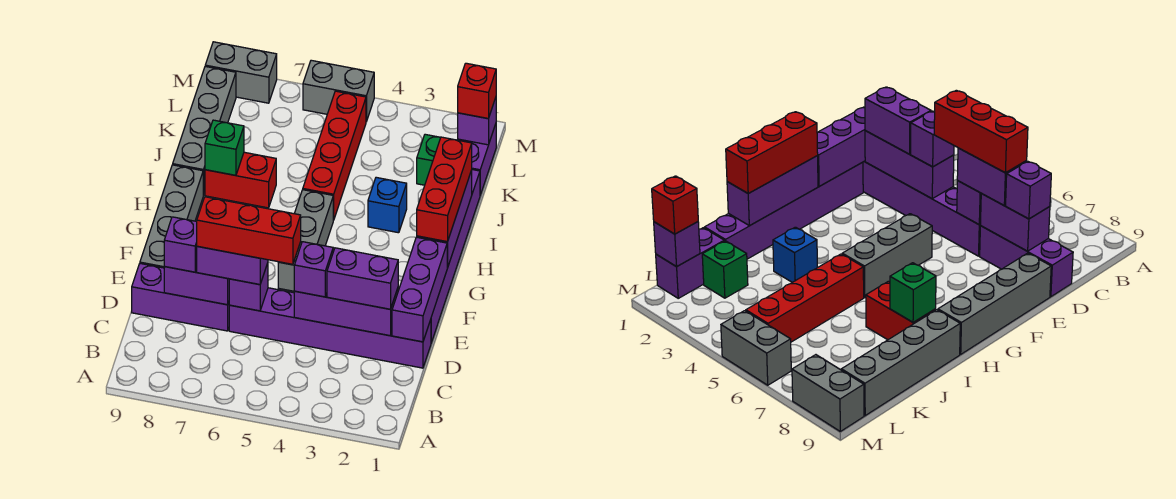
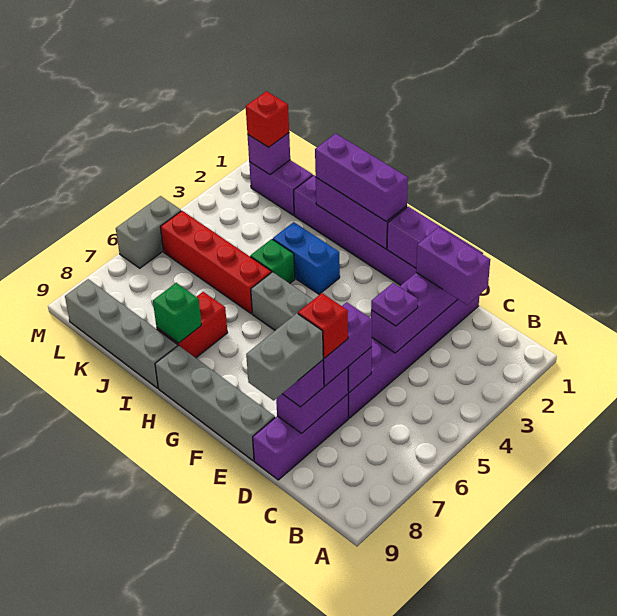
purple brick D2:D3 level 3 -> purple brick C2:D2 level 3
purple brick D4 level 3 -> purple plate D4 level 3
red brick D5:D7 level 4 -> red brick D7 level 4
red brick G1:I1 level 3 -> purple brick G1:I1 level 3
blue brick I3 level 1 -> blue brick H3:I3 level 1
green brick K2 level 1 -> green brick I4 level 1
grey brick M8:M9 level 1 -> grey brick D8:D9 level 4

